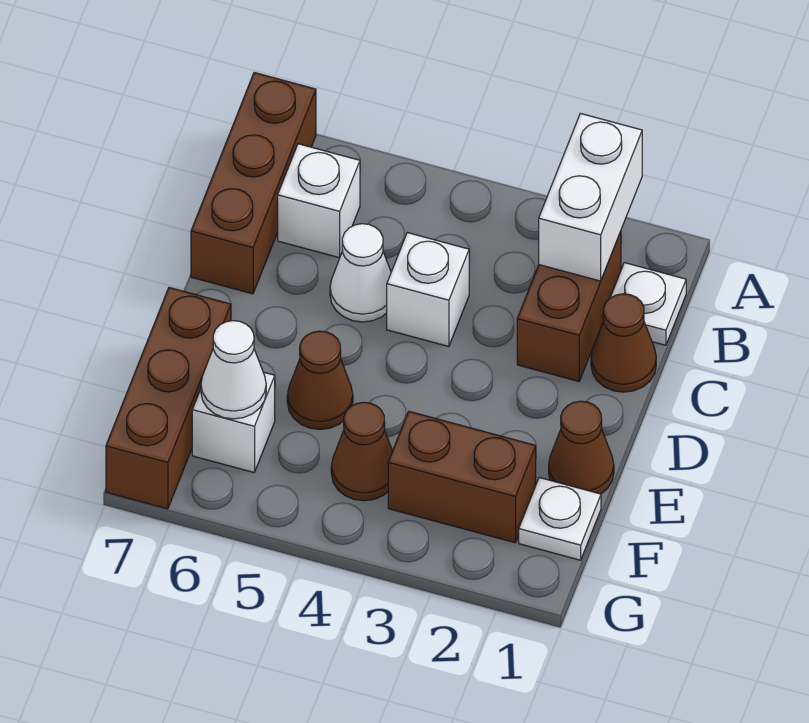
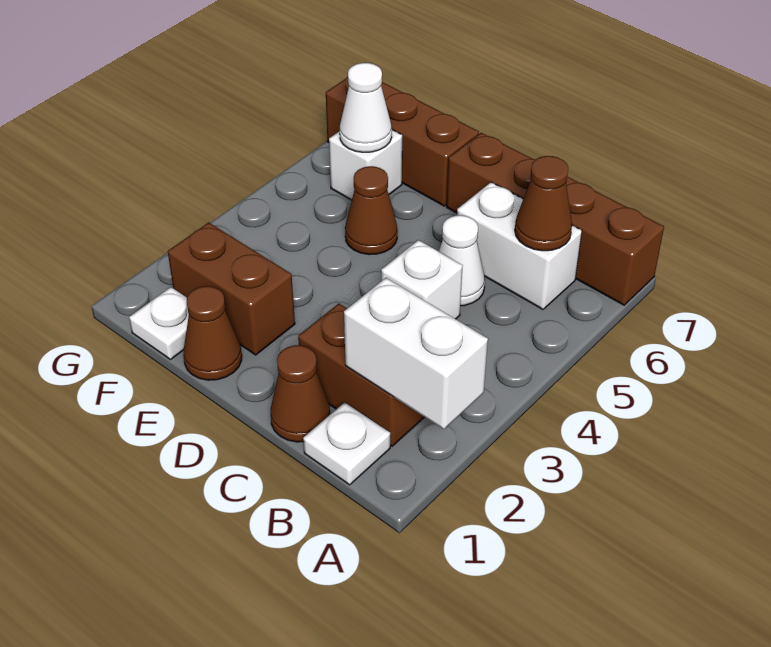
brown brick A7:C7 level 1 -> brown brick A7:D7 level 1
white brick B6 level 1 -> white brick B6:C6 level 1
brown brick F2:F3 level 1 -> brown brick E2:F2 level 1
brown cone F4 level 1 -> brown cone B6 level 2

